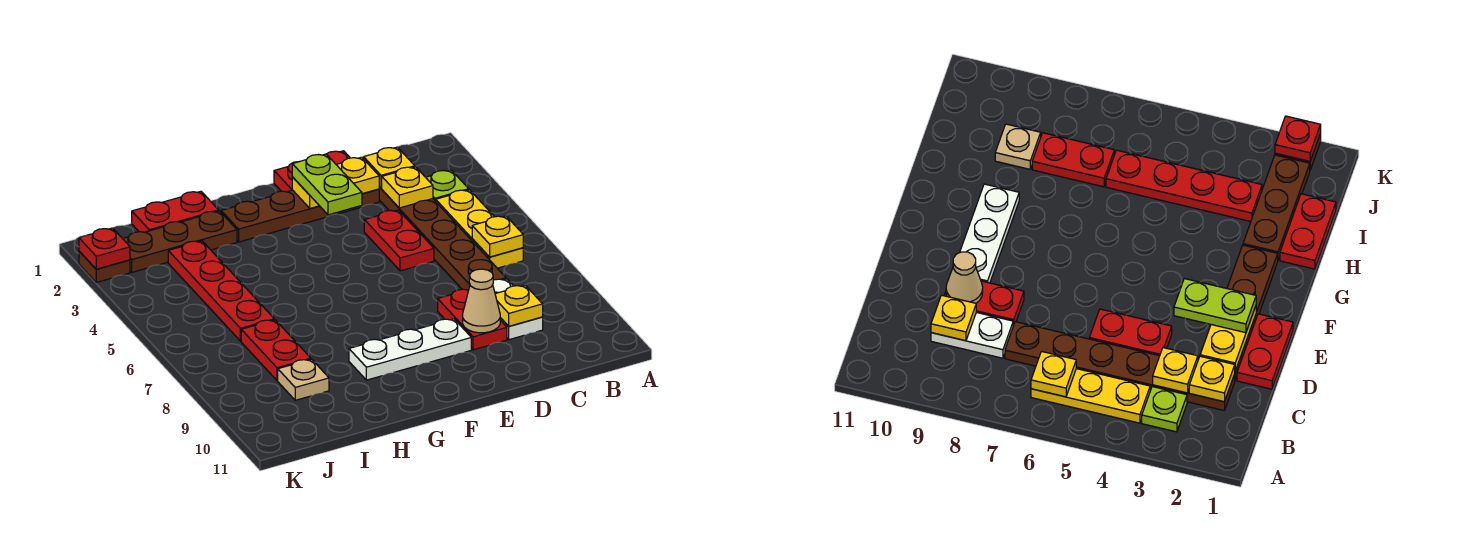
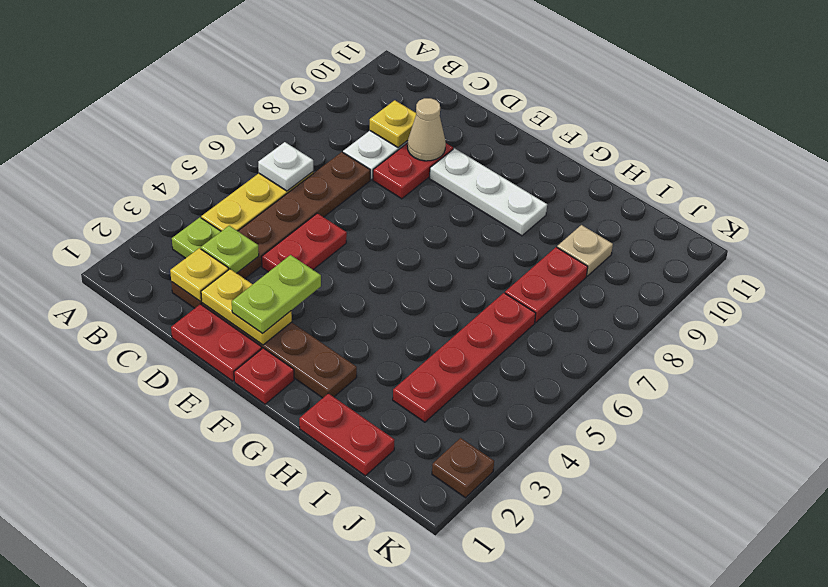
yellow plate B6 level 2 -> white plate B6 level 2
yellow plate C3 level 2 -> lime plate C3 level 2
brown plate H2:J2 level 1 -> none
red plate K2 level 2 -> red plate F1 level 1

